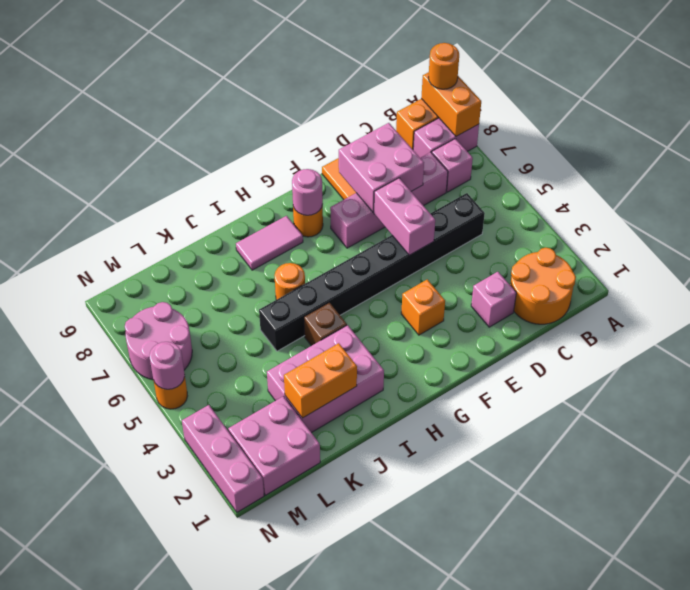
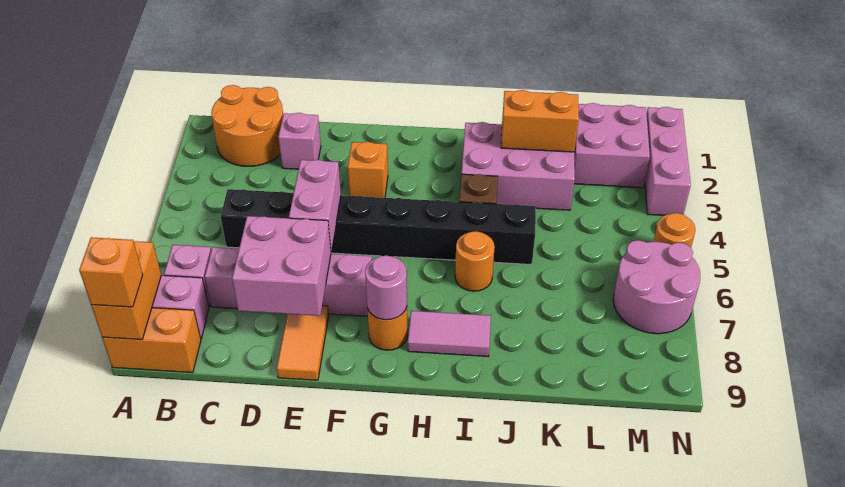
orange round brick A9 level 3 -> orange brick A9 level 3
pink round brick N5 level 2 -> none

